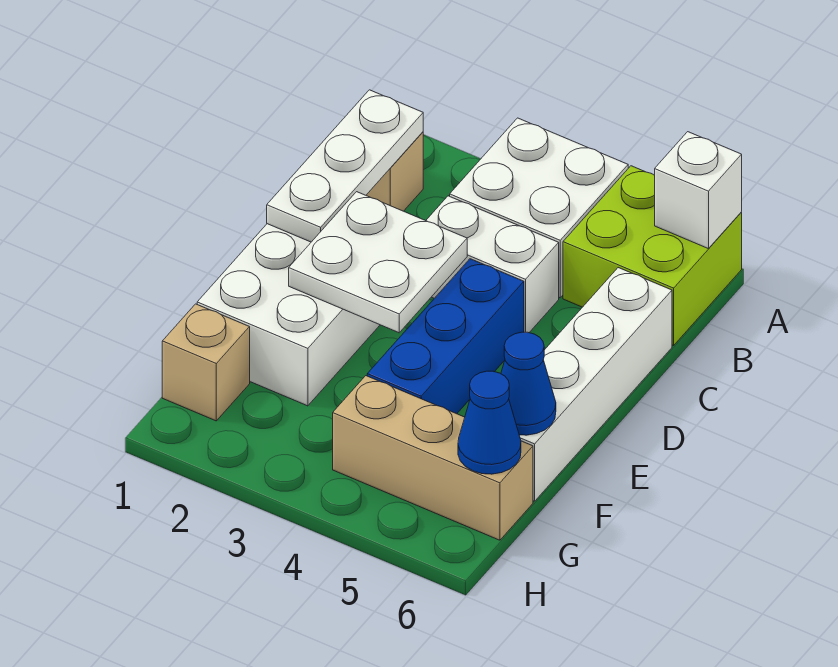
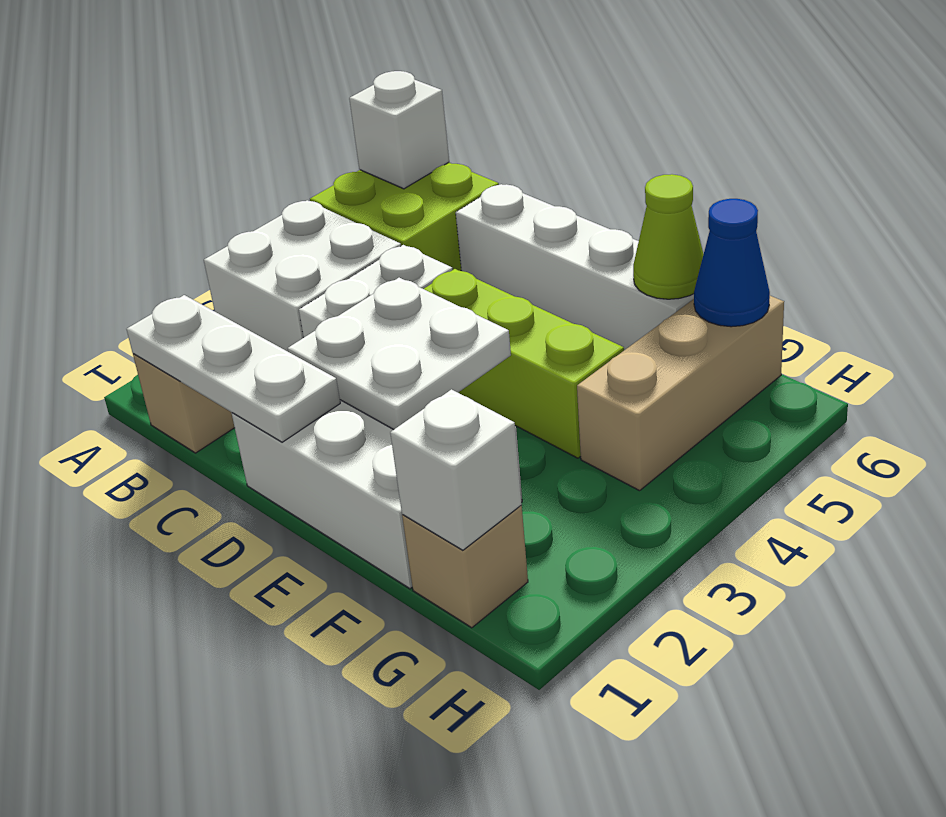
blue brick D4:F4 level 1 -> lime brick D4:F4 level 1
blue cone F6 level 2 -> lime cone F6 level 2
none -> white brick G1 level 2

